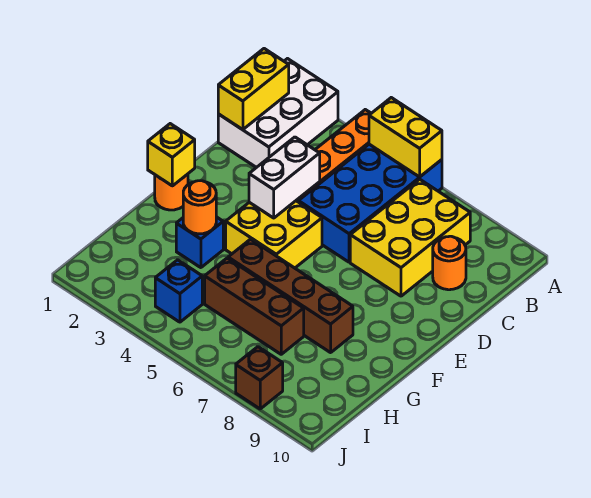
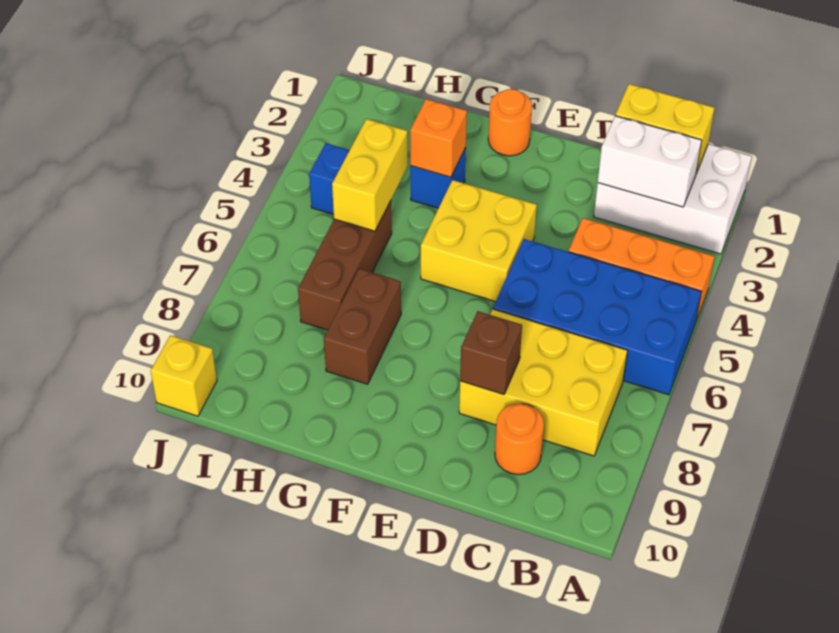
yellow brick A5:A6 level 2 -> yellow brick H4:H5 level 2
white brick D4:E4 level 2 -> white brick B2:C2 level 2
yellow brick F1 level 2 -> yellow brick J10 level 1
orange round brick G3 level 2 -> orange brick G3 level 2
brown brick G5:G8 level 1 -> brown brick G7:G8 level 1
brown brick J8 level 1 -> brown brick D8 level 2

